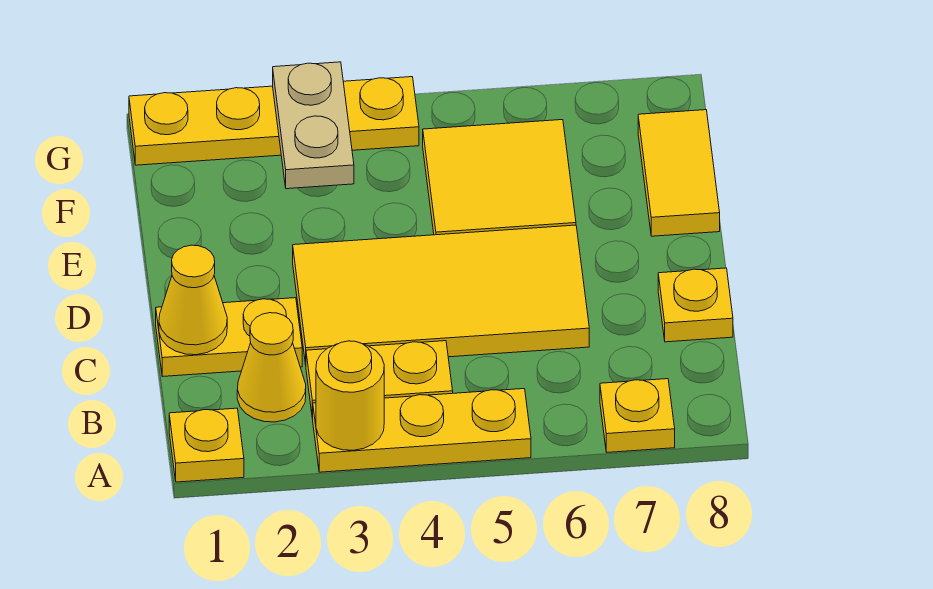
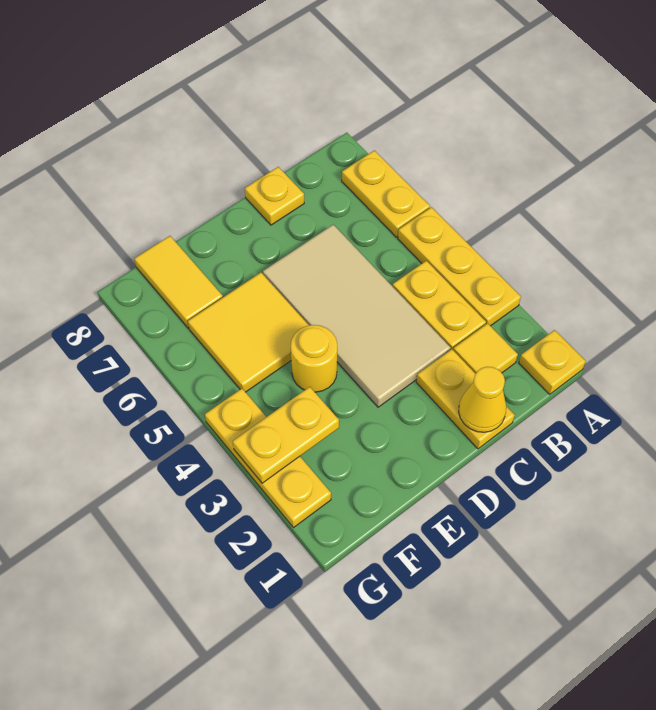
yellow round brick A3 level 2 -> yellow round brick E4 level 1
yellow plate A7 level 1 -> yellow plate A6:A7 level 1
yellow cone B2 level 1 -> yellow tile B2 level 1
yellow tile C3:D6 level 1 -> tan tile C3:D6 level 1
yellow tile E8:F8 level 1 -> yellow tile F7:F8 level 1
tan plate F3:G3 level 2 -> yellow plate F3:G3 level 2
yellow plate G1:G4 level 1 -> yellow plate G2:G4 level 1

